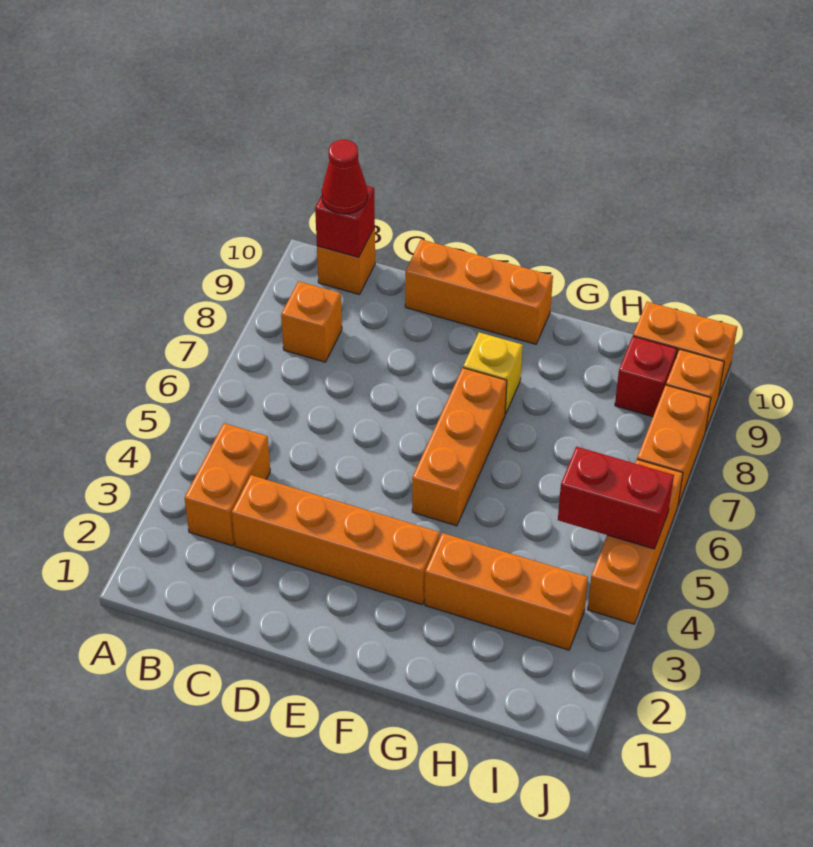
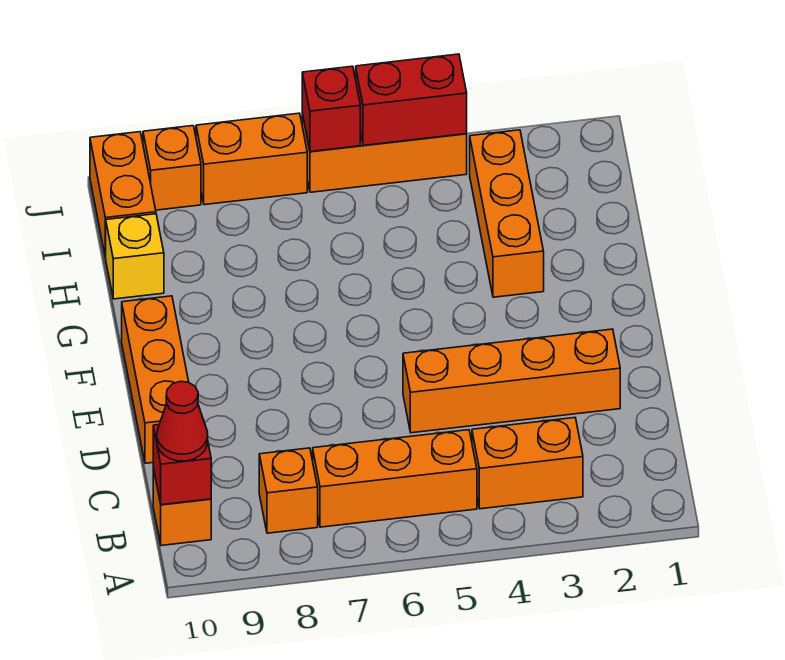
orange brick C3:F3 level 1 -> orange brick D2:D5 level 1
orange brick F5:F7 level 1 -> orange brick B5:B7 level 1
yellow brick F8 level 1 -> yellow brick H10 level 1
red brick I5:J5 level 2 -> red brick J4:J5 level 2
red brick I9 level 1 -> red brick J6 level 2

